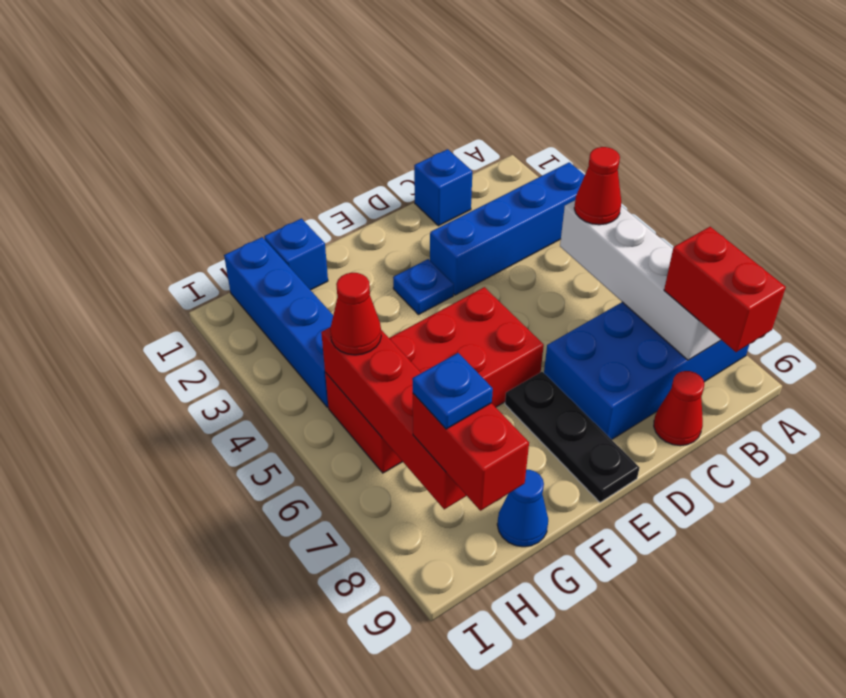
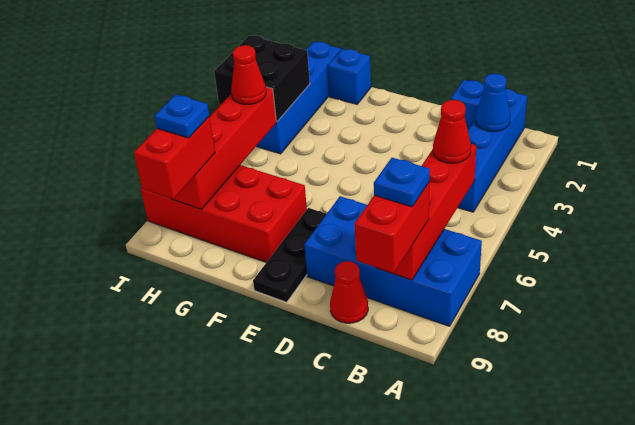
blue brick A3:D3 level 1 -> blue brick B1:B4 level 1
white brick B5:B8 level 2 -> red brick B5:B8 level 2
blue plate E3 level 1 -> blue plate B8 level 4
red brick E5:H6 level 1 -> red brick F7:I8 level 1
blue cone G9 level 1 -> blue cone B2 level 2
none -> black brick H3:I4 level 2

